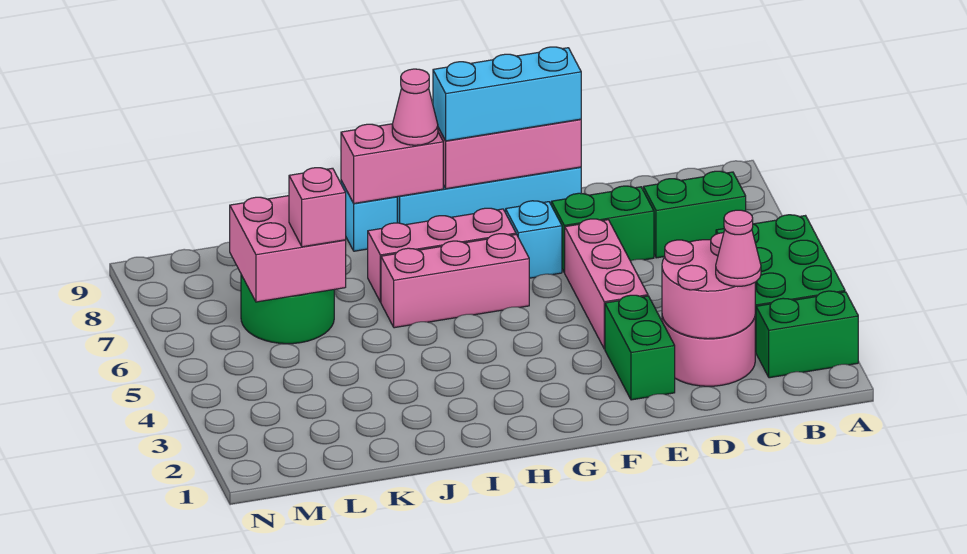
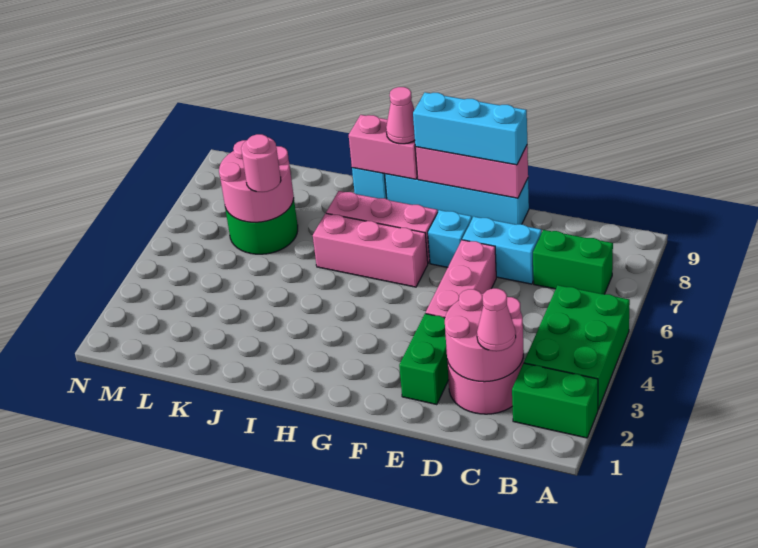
green brick D7:E7 level 1 -> cyan brick D7:E7 level 1
pink brick K6:L7 level 2 -> pink round brick K6:L7 level 2
pink brick K6 level 3 -> pink round brick K6 level 3

